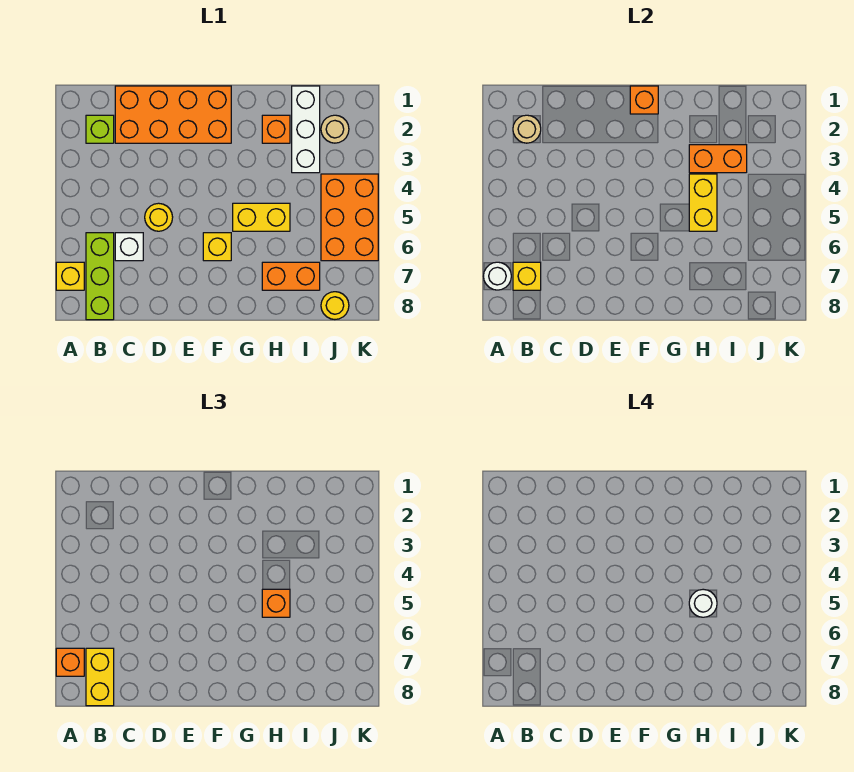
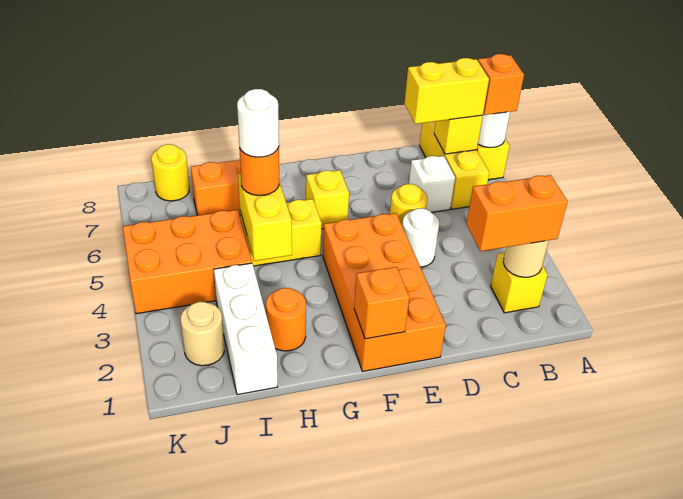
lime brick B2 level 1 -> yellow brick B2 level 1
lime brick B6:B8 level 1 -> yellow brick B6:B8 level 1
yellow brick B7:B8 level 3 -> yellow brick B7:C7 level 3
orange brick C1:F2 level 1 -> orange brick E1:F4 level 1
none -> white round brick D4 level 1
orange brick H2 level 1 -> orange round brick H2 level 1
orange brick H3:I3 level 2 -> orange brick B2:C2 level 3
orange brick H5 level 3 -> orange round brick H5 level 3
orange brick J4:K6 level 1 -> orange brick I4:K5 level 1

